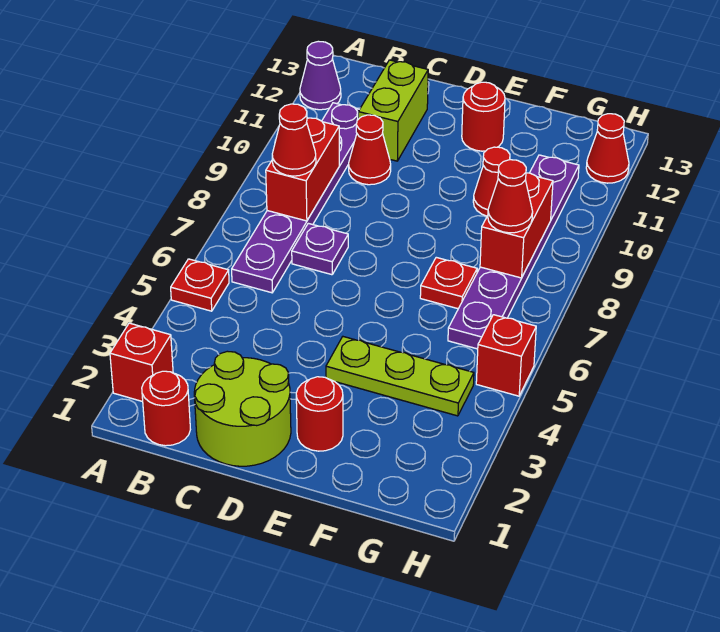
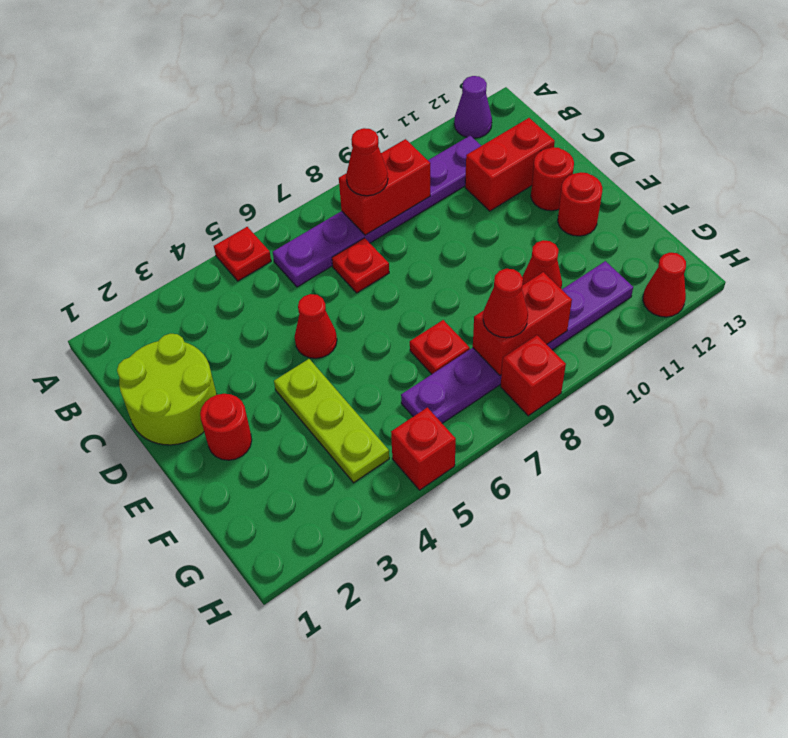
red brick A2 level 1 -> red brick H8 level 1
red round brick B1 level 1 -> red round brick D12 level 1
purple plate C7 level 1 -> red plate C7 level 1
red cone C10 level 1 -> red cone D5 level 1
lime brick C11:C12 level 1 -> red brick C11:C12 level 1

